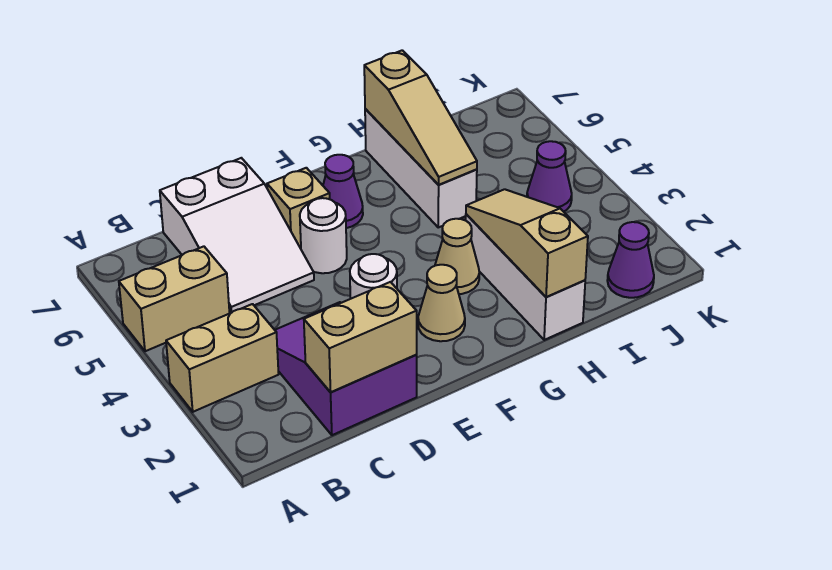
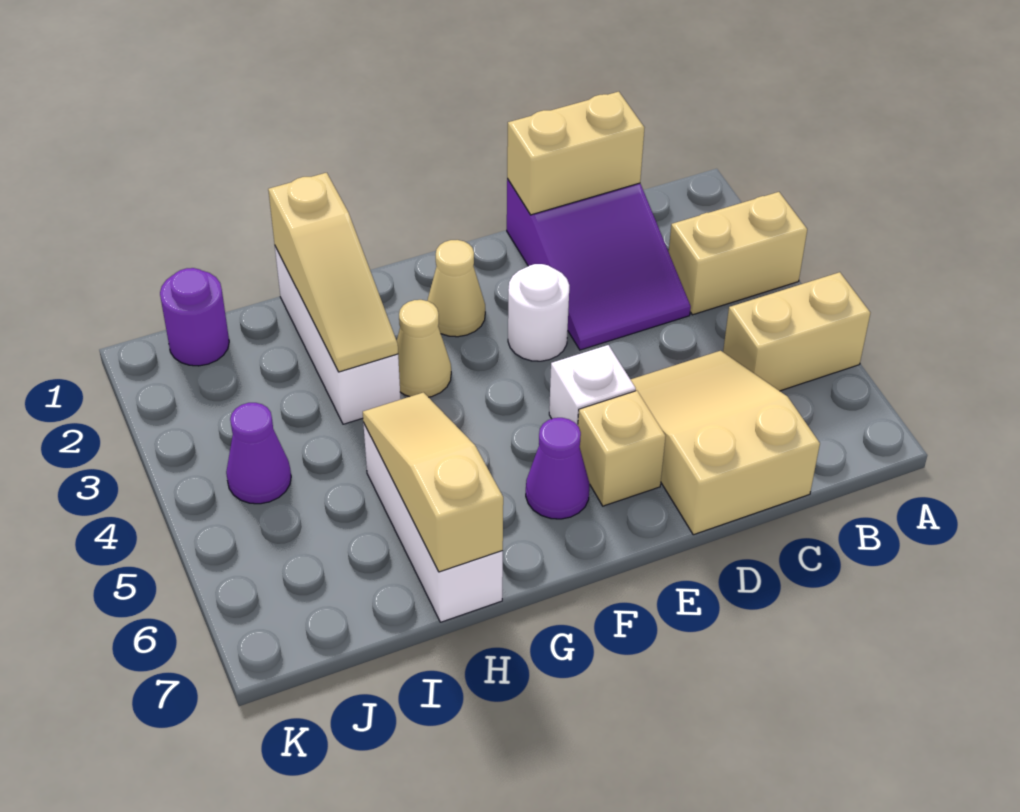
white slope C5:D7 level 1 top 7 -> tan slope C5:D7 level 1 top 7
white round brick E5 level 1 -> white brick E5 level 1
purple cone J1 level 1 -> purple round brick J1 level 1

